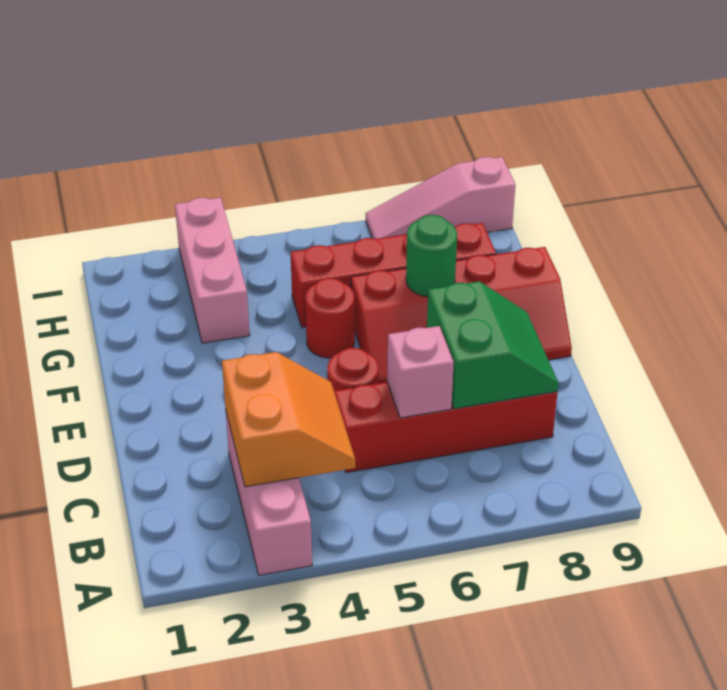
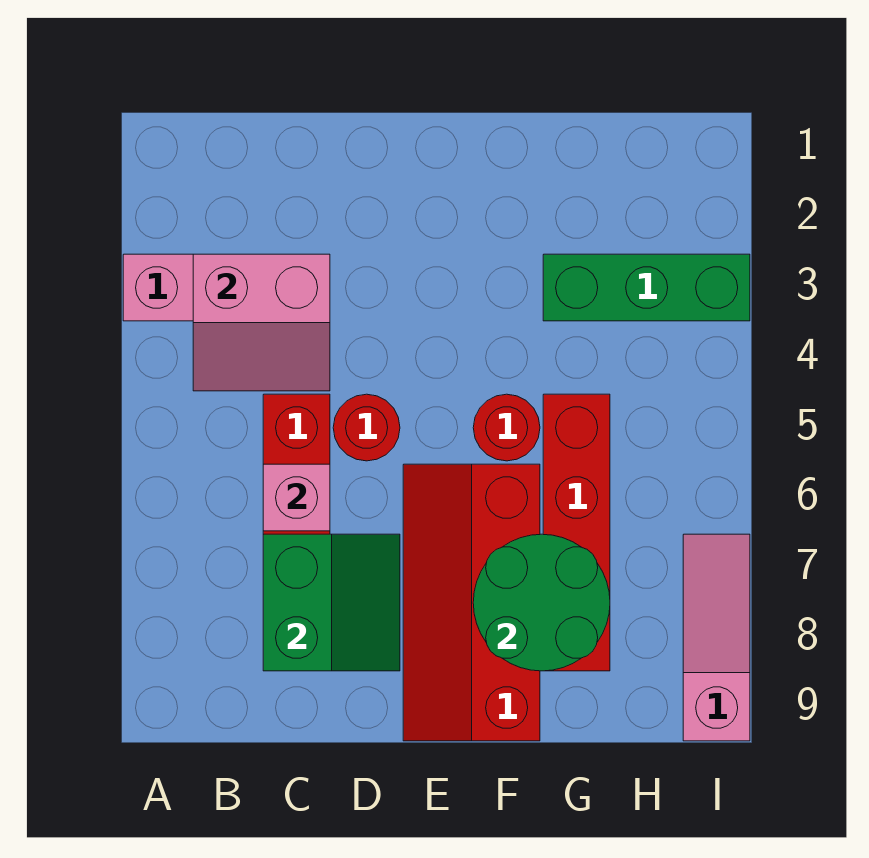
orange slope B3:C4 level 2 top 3 -> pink slope B3:C4 level 2 top 3
green slope C7:D8 level 2 top 7 -> green slope C7:D8 level 2 top C
green round brick F7 level 2 -> green round brick F7:G8 level 2
pink brick G3:I3 level 1 -> green brick G3:I3 level 1

